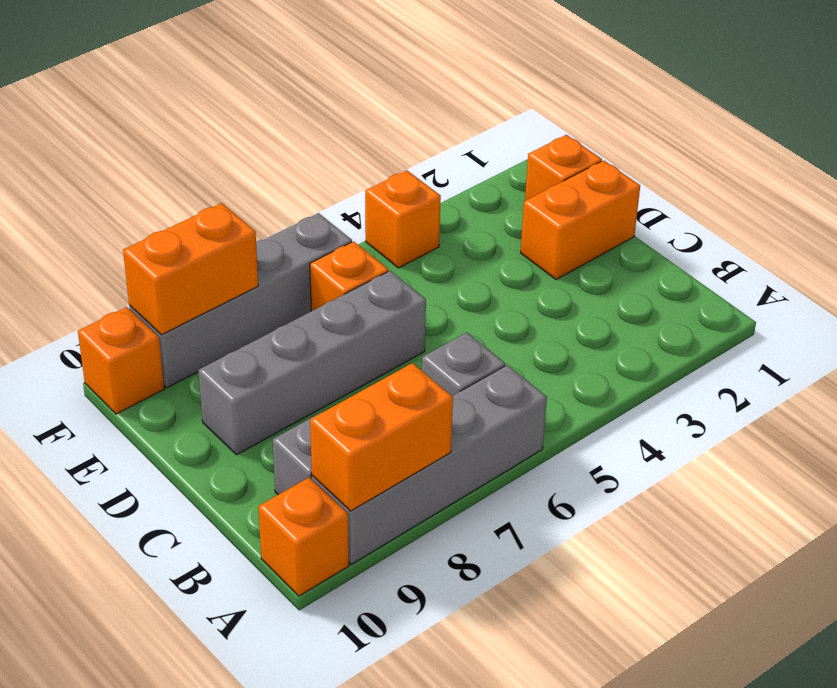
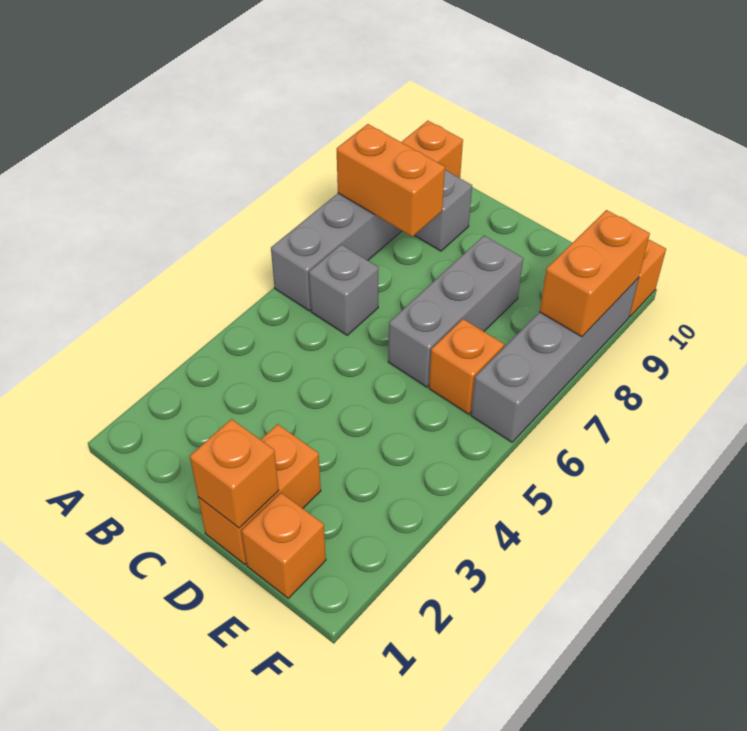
orange brick A8:A9 level 2 -> orange brick A8:B8 level 2
grey brick D6:D9 level 1 -> grey brick D6:D8 level 1
orange brick F4 level 1 -> orange brick D1 level 2

